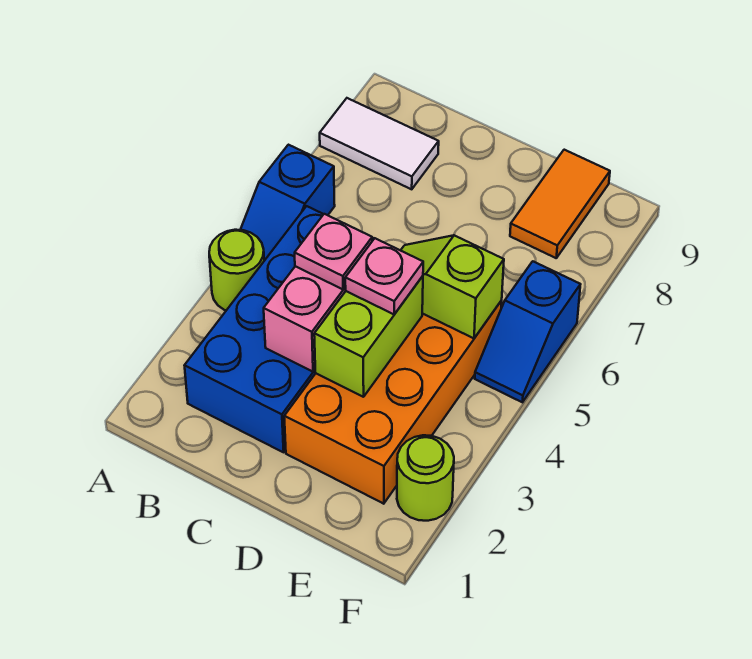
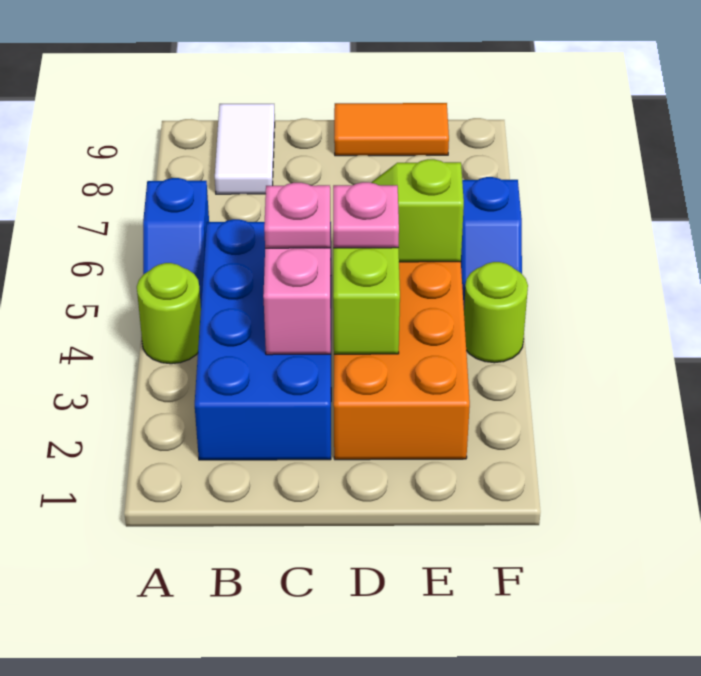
white tile A8:B8 level 1 -> white tile B8:B9 level 1
orange tile E8:E9 level 1 -> orange tile D9:E9 level 1
lime round brick F2 level 1 -> lime round brick F4 level 1

